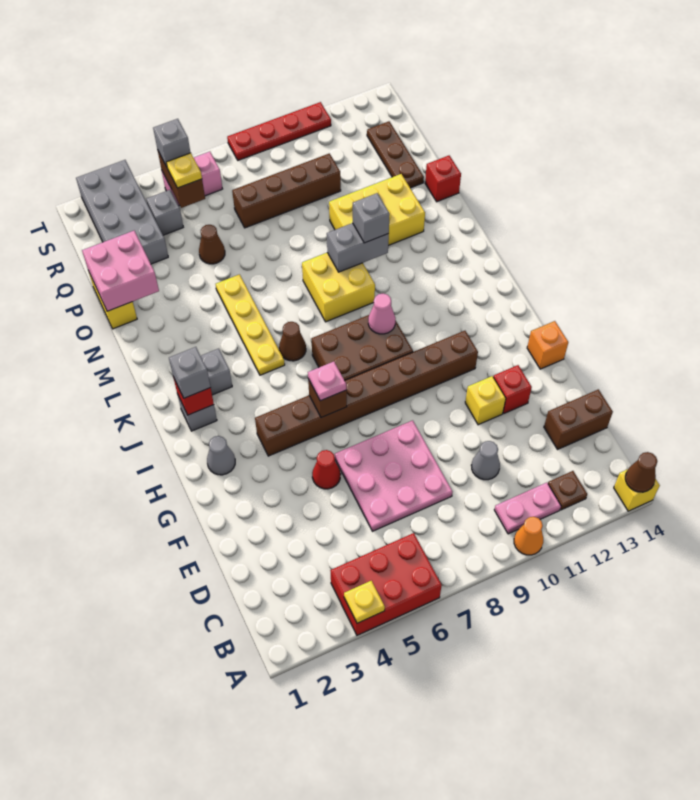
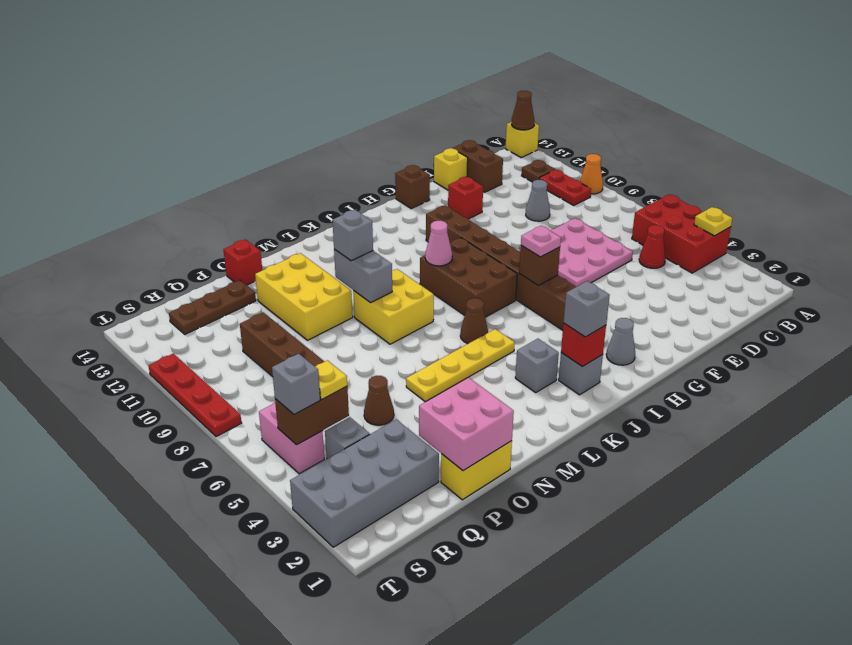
pink plate B10:B11 level 1 -> red plate B10:B11 level 1
red cone F5 level 1 -> red cone C5 level 1
yellow brick F11 level 1 -> yellow brick E14 level 1
orange brick G14 level 1 -> brown brick G14 level 1

